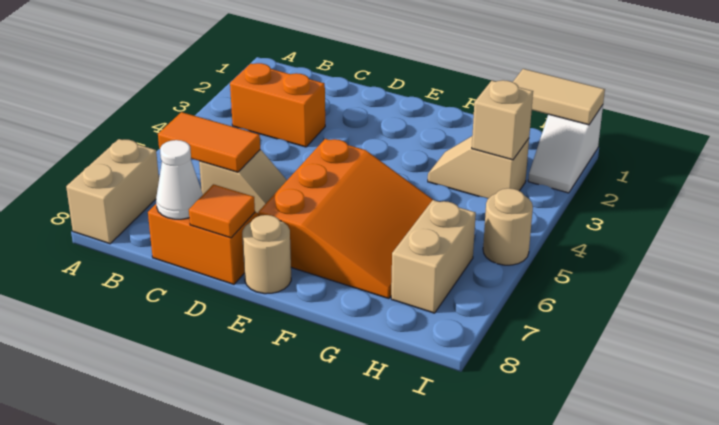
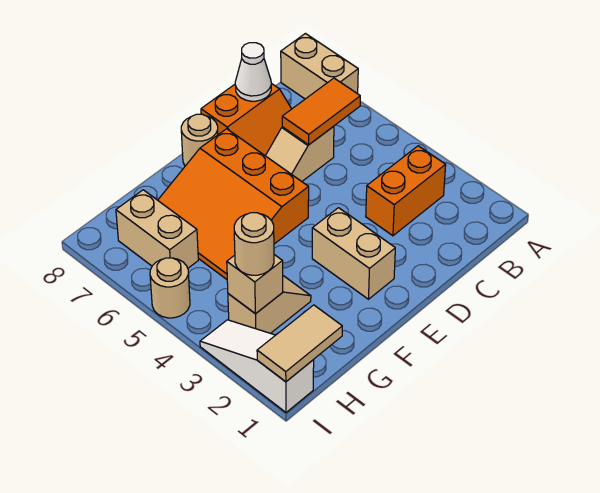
orange tile D8 level 2 -> none
none -> tan brick E2:E3 level 1
none -> tan round brick H3 level 3
white slope I1:I2 level 1 top 1 -> white slope I1:I3 level 1 top 1

